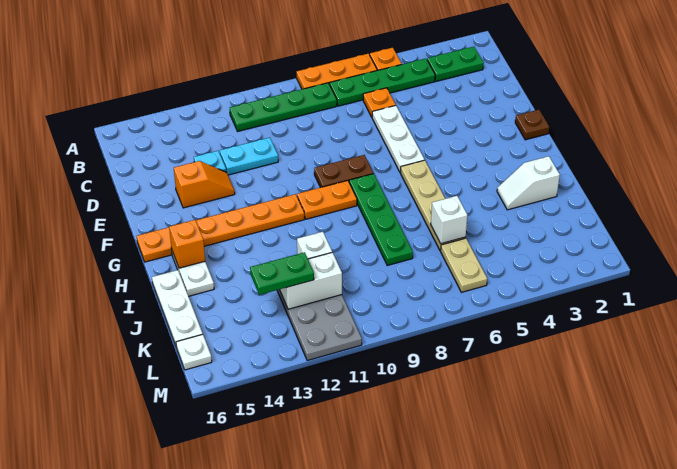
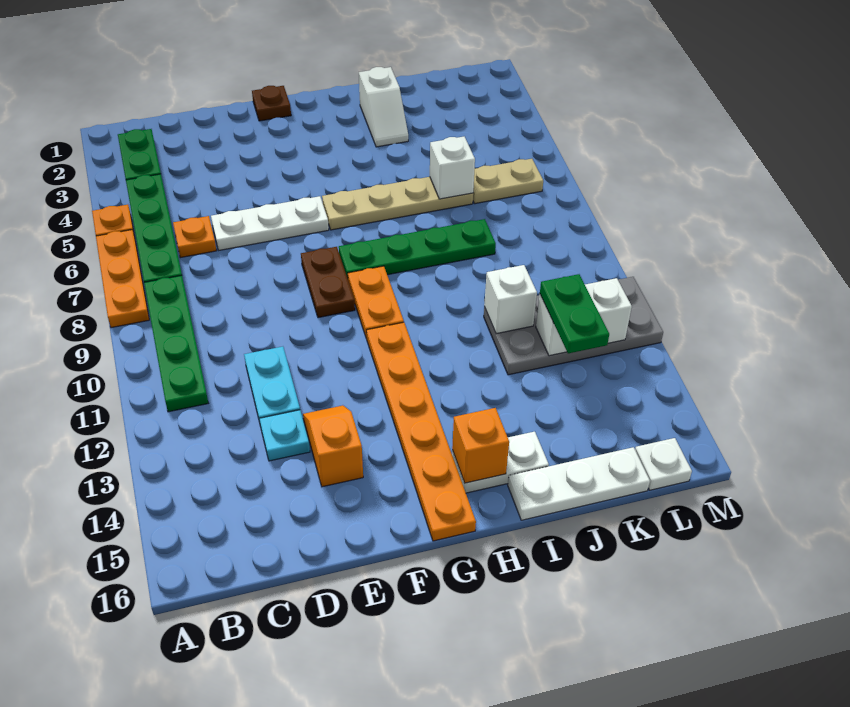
white brick K11:K12 level 2 -> white brick K12:L12 level 2

